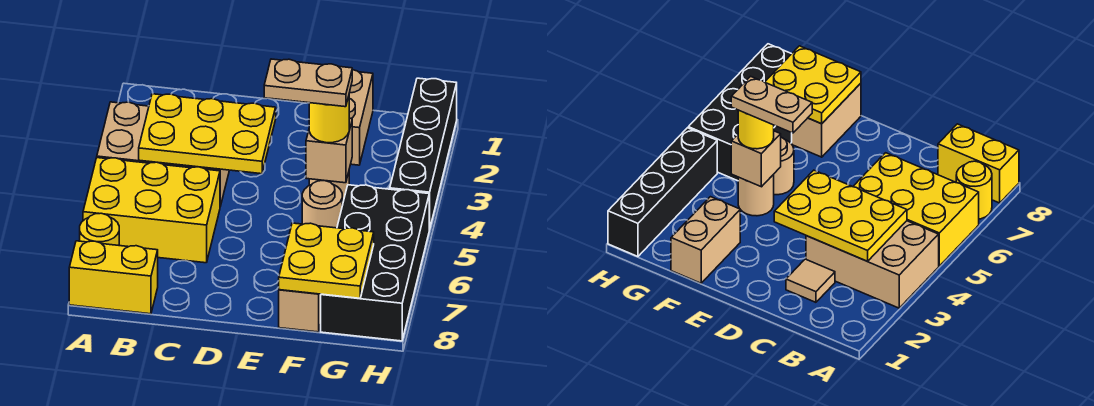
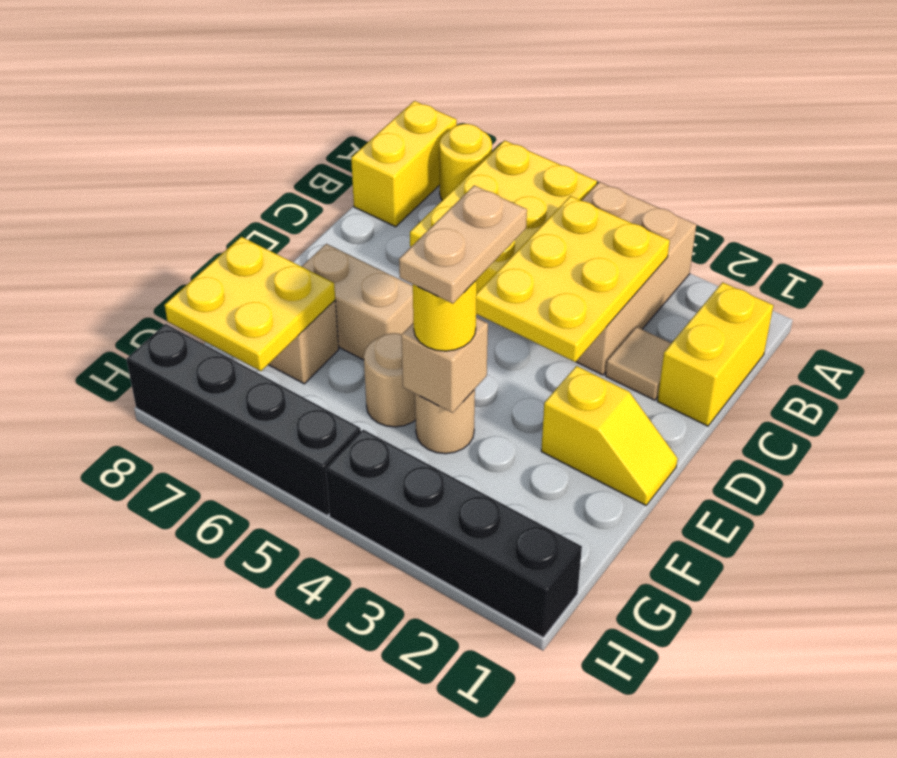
none -> yellow brick B1:C1 level 1
none -> yellow slope E1:E2 level 1 top 2
tan brick F1:F2 level 1 -> tan brick E6:E7 level 1
black brick G5:H8 level 1 -> black brick H5:H8 level 1

